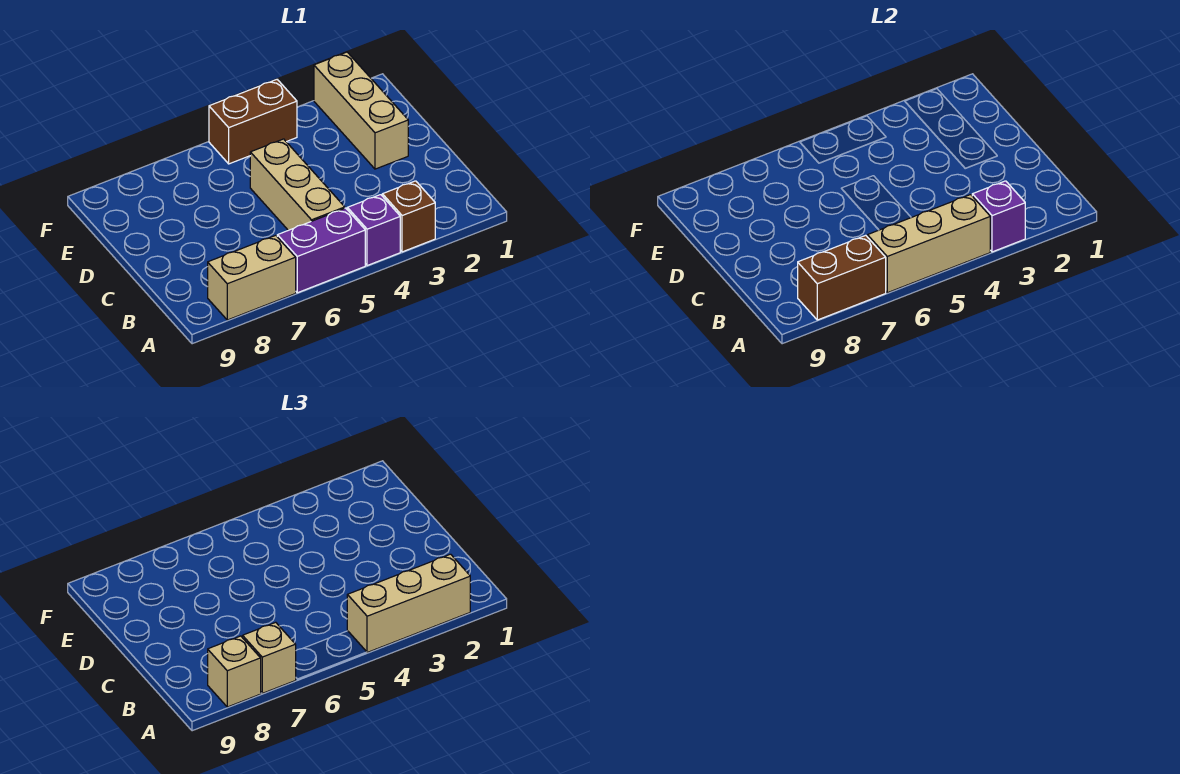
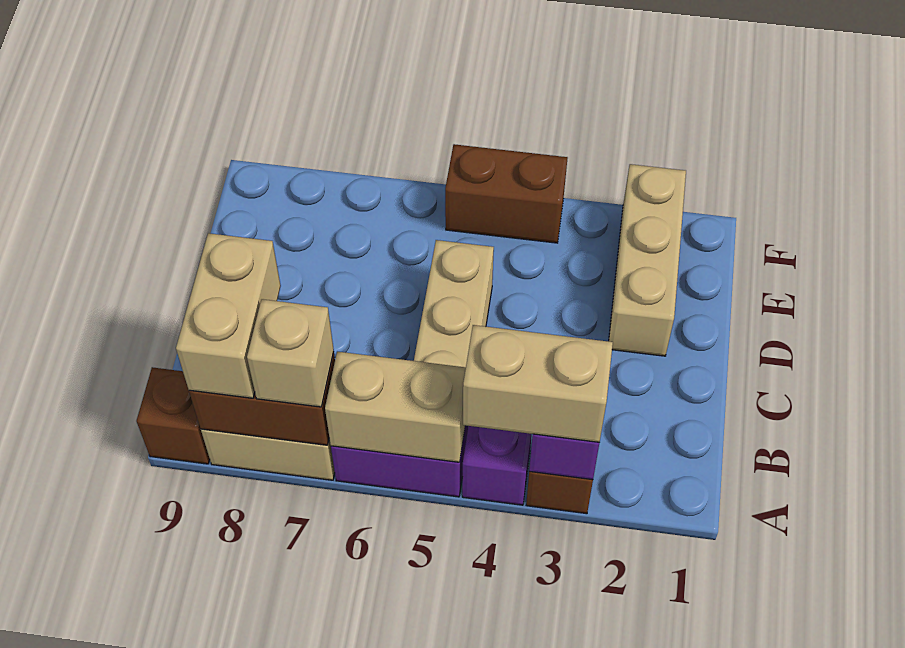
tan brick A2:A4 level 3 -> tan brick A3:A4 level 3
tan brick A4:A6 level 2 -> tan brick A5:A6 level 2
tan brick A8 level 3 -> tan brick A8:B8 level 3
none -> brown brick A9 level 1

